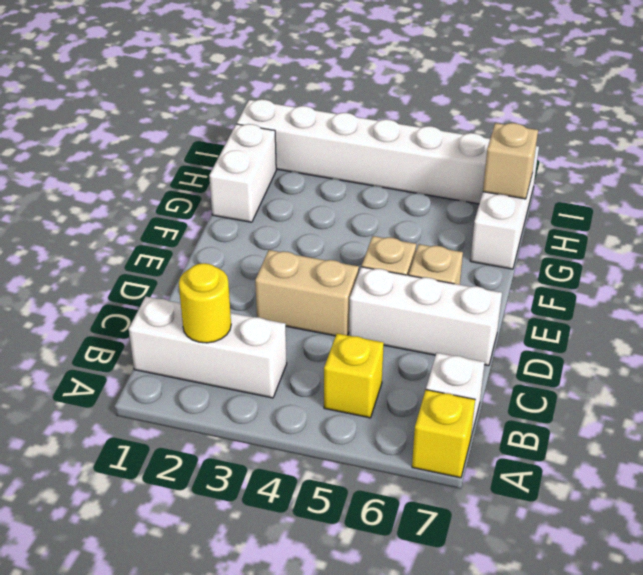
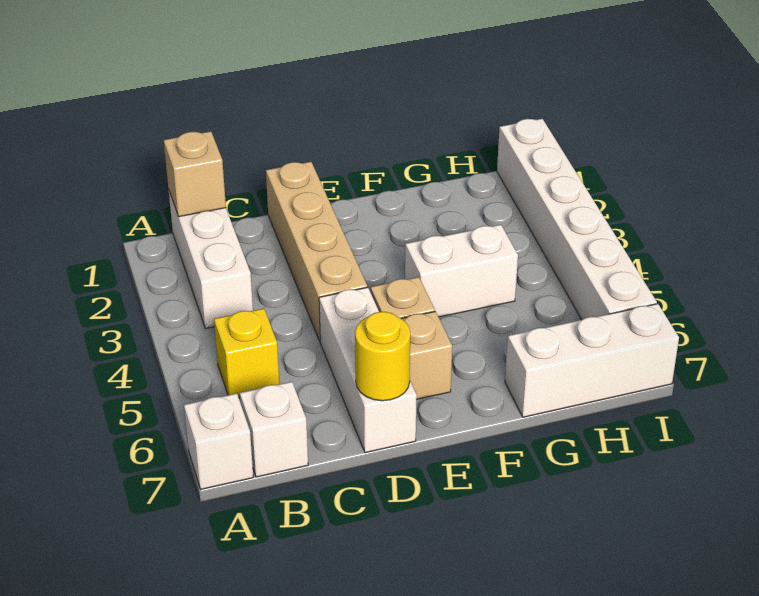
yellow brick A7 level 1 -> white brick A7 level 1
yellow round brick B2 level 2 -> yellow round brick D7 level 2
tan brick D3:D4 level 1 -> tan brick D1:D4 level 1
white brick G1:H1 level 1 -> white brick F4:G4 level 1
tan brick H7 level 2 -> tan brick B1 level 2

